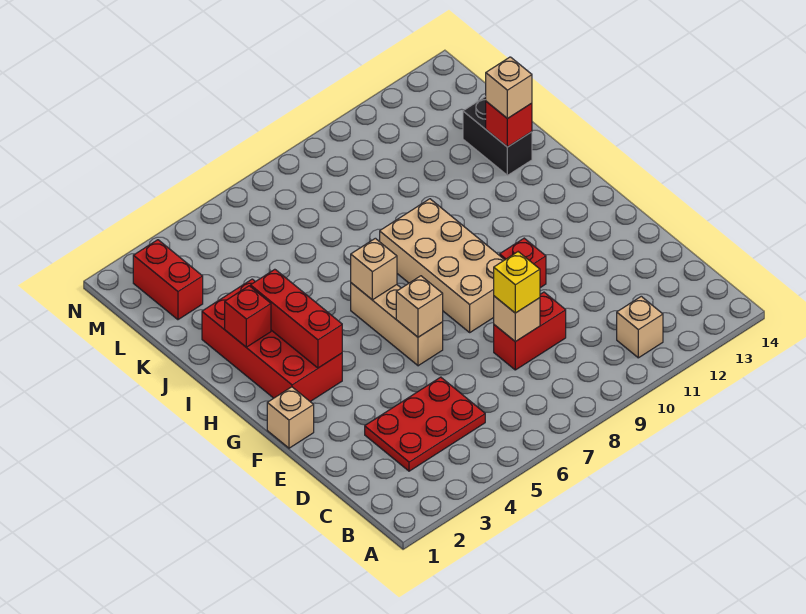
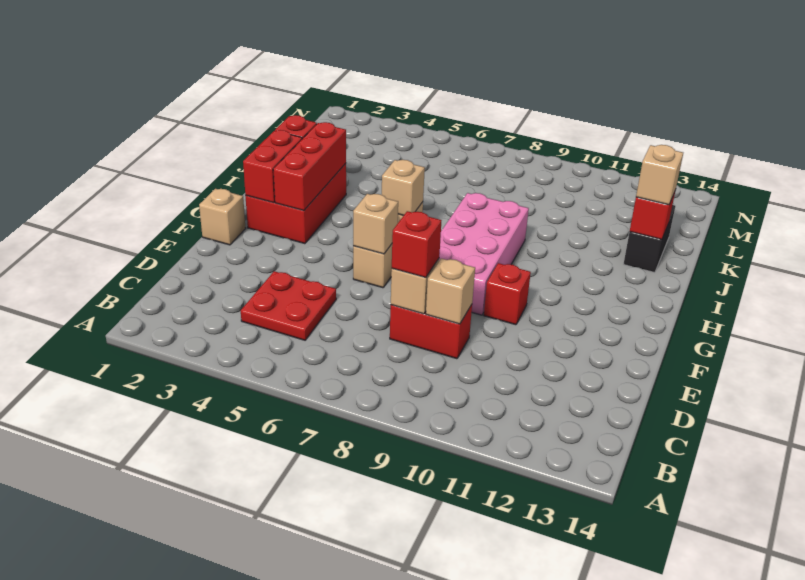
tan brick B11 level 1 -> tan brick D9 level 2
red plate C3:D5 level 1 -> red plate C4:D5 level 1
yellow brick D8 level 3 -> red brick D8 level 3
tan brick F8:I9 level 1 -> pink brick F8:I9 level 1
red brick G2:J3 level 1 -> red brick G2:I3 level 1
red brick L2:M2 level 1 -> red brick G2:H2 level 2

